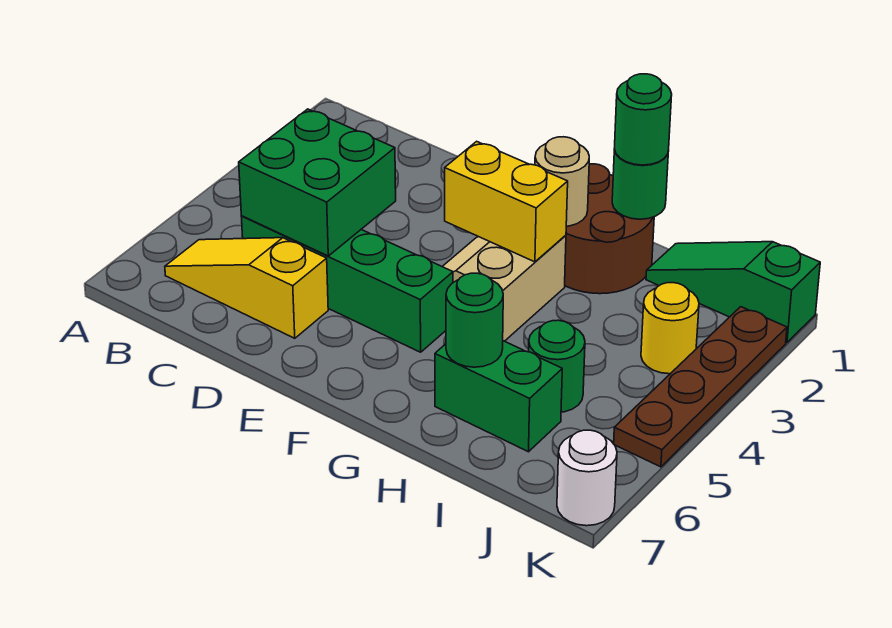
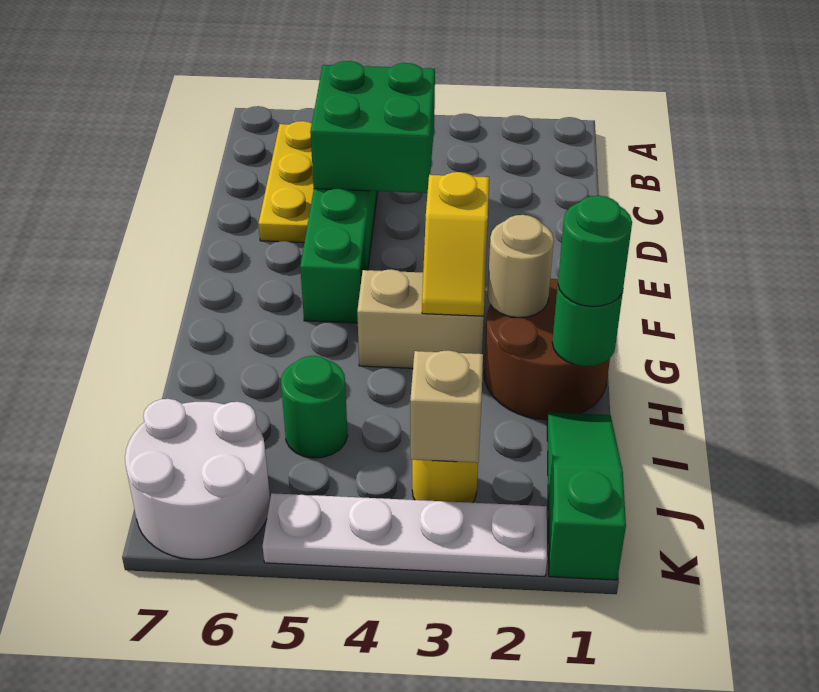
yellow slope B6:D6 level 1 top D -> yellow plate B6:D6 level 1
yellow brick F3:G3 level 2 -> yellow slope F3:G3 level 2 top F
green brick H6:I6 level 1 -> none
green round brick H6 level 2 -> none
none -> tan brick J3 level 2
brown plate K2:K5 level 1 -> white plate K2:K5 level 1
white round brick K7 level 1 -> white round brick J6:K7 level 1

